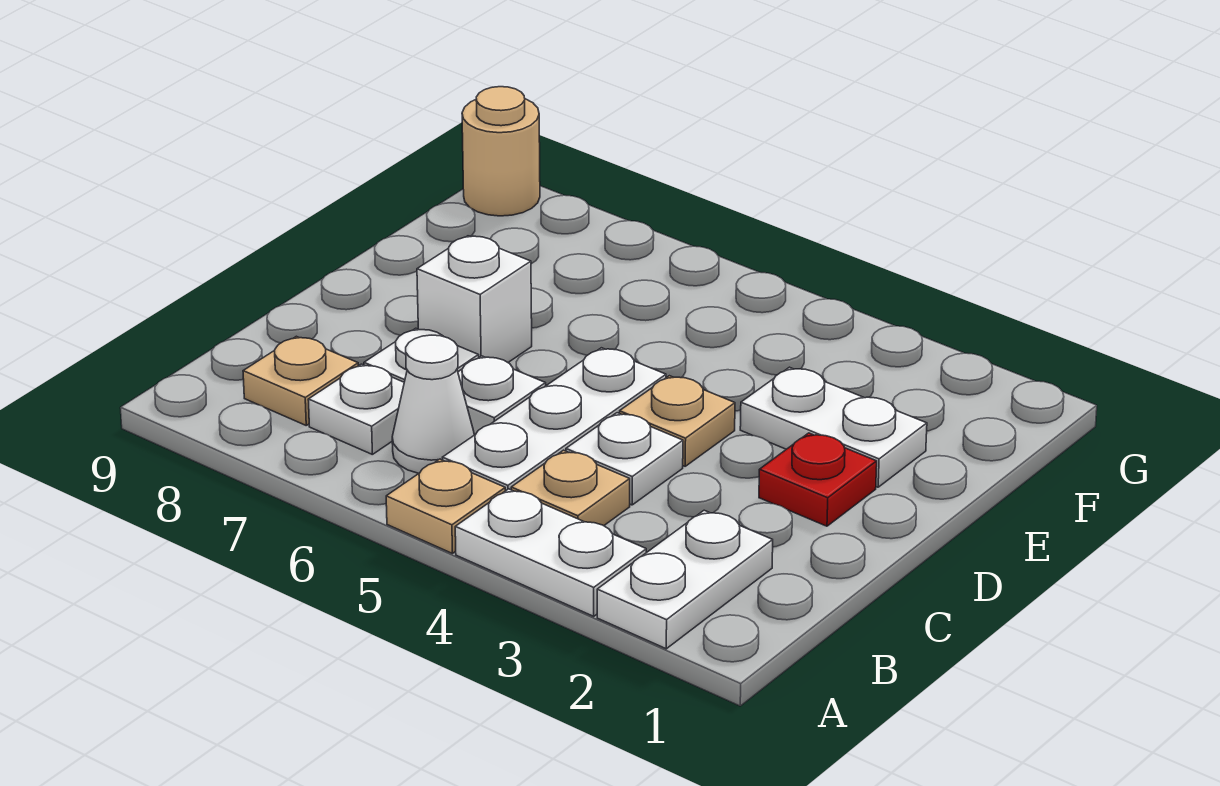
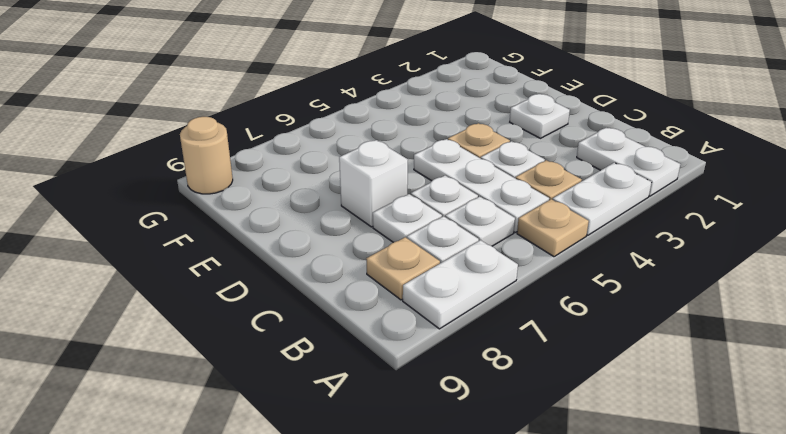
white cone B6 level 1 -> white plate B6 level 1
red plate D2 level 1 -> white plate D2 level 1
white plate E2:E3 level 1 -> white plate A7:A8 level 1

